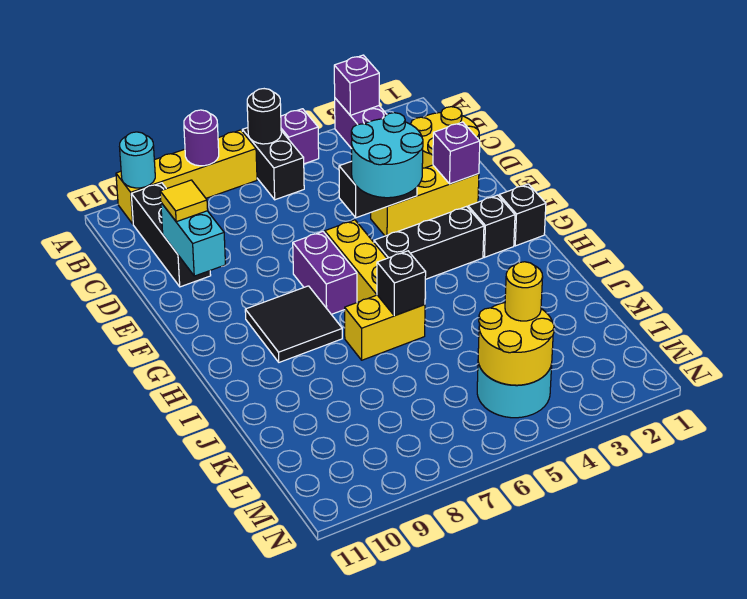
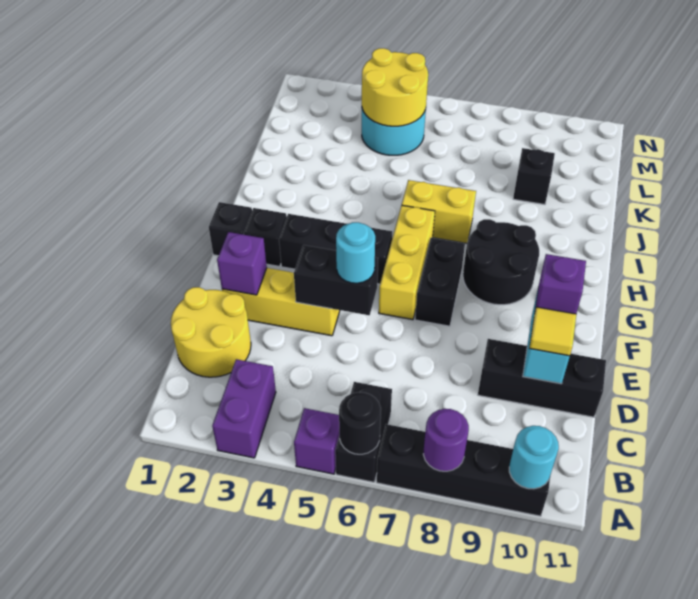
purple brick A3 level 2 -> purple brick E10 level 3
yellow brick A7:A10 level 1 -> black brick A7:A10 level 1
black brick B10:D10 level 1 -> black brick D9:D11 level 1
cyan round brick E4:F5 level 3 -> cyan round brick E5 level 3
purple brick F7:G7 level 1 -> black brick F7:G7 level 1
black tile G8:H9 level 1 -> black round brick G8:H9 level 1
black brick I6 level 2 -> black brick K9 level 1
yellow round brick L4 level 3 -> none

